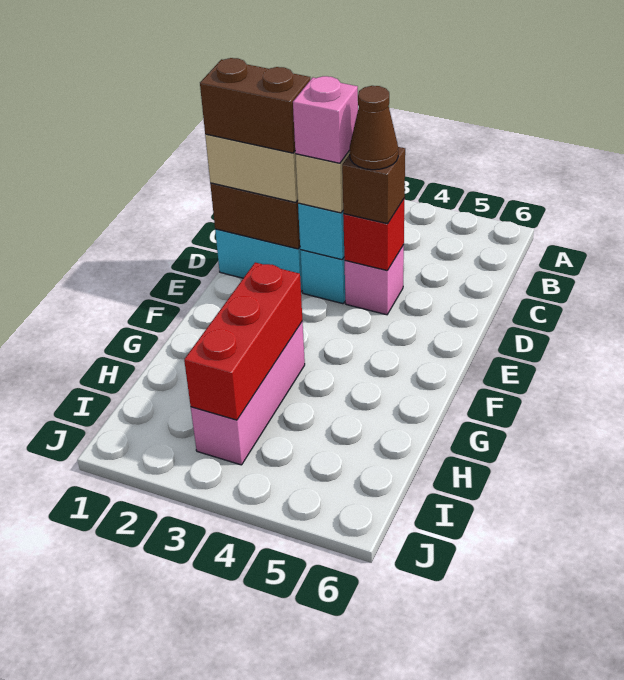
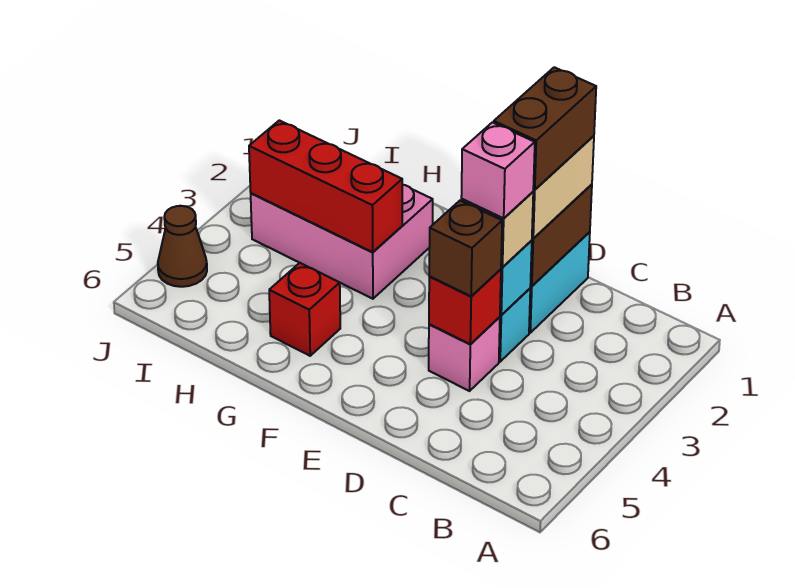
brown cone D4 level 4 -> brown cone J5 level 1
pink brick G3:I3 level 1 -> pink brick G2:I3 level 1
none -> red brick G5 level 1

